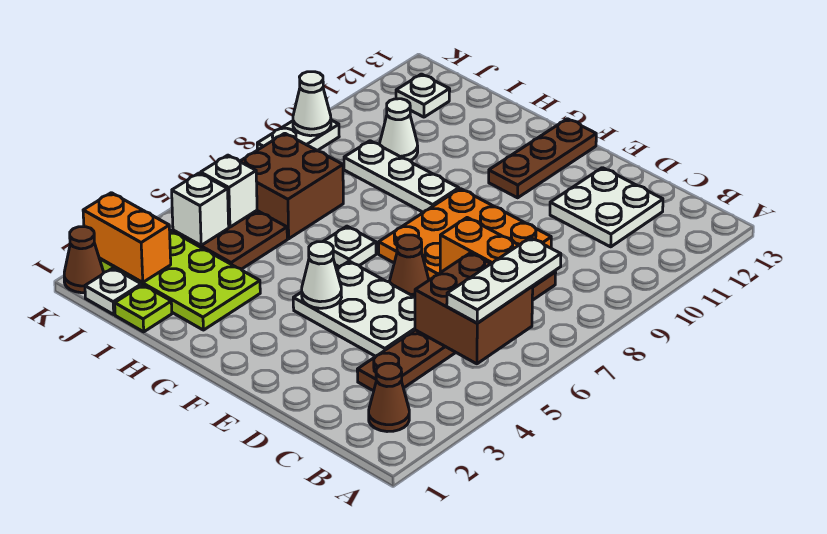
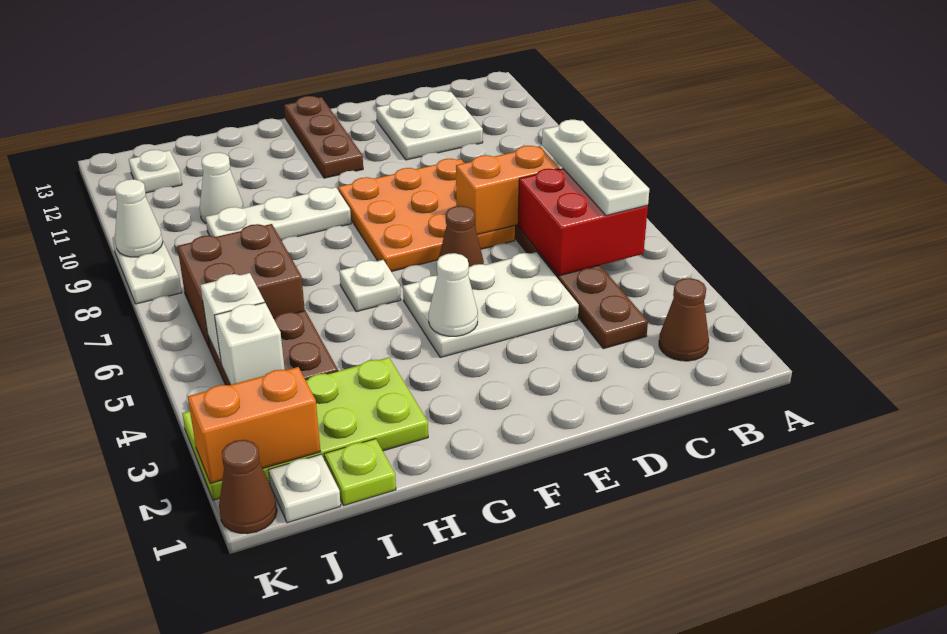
brown brick B5:C6 level 2 -> red brick B5:C6 level 2

